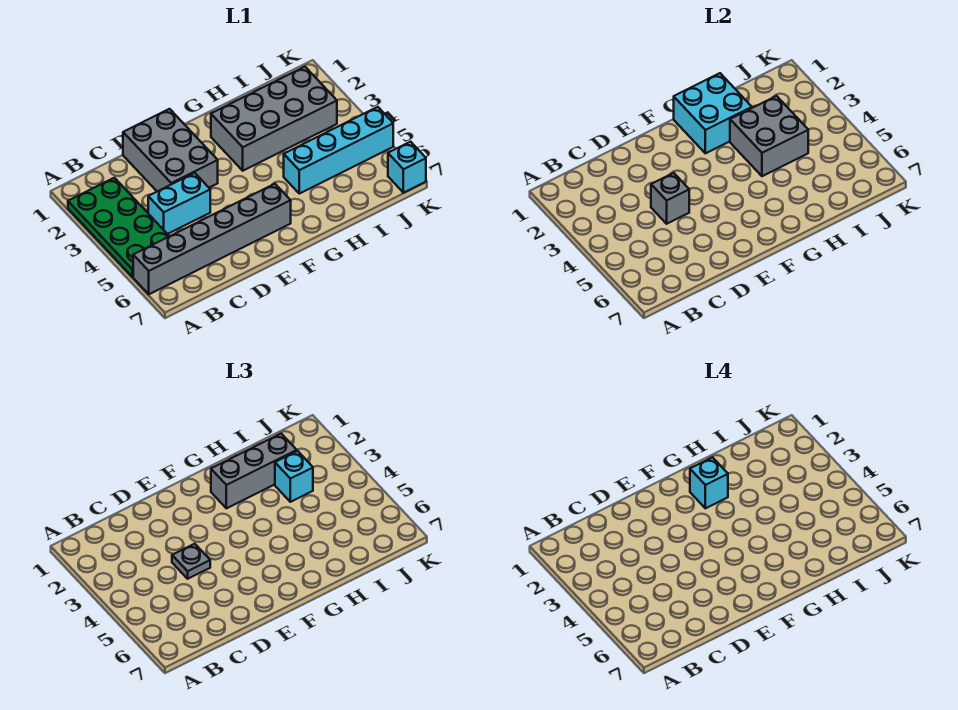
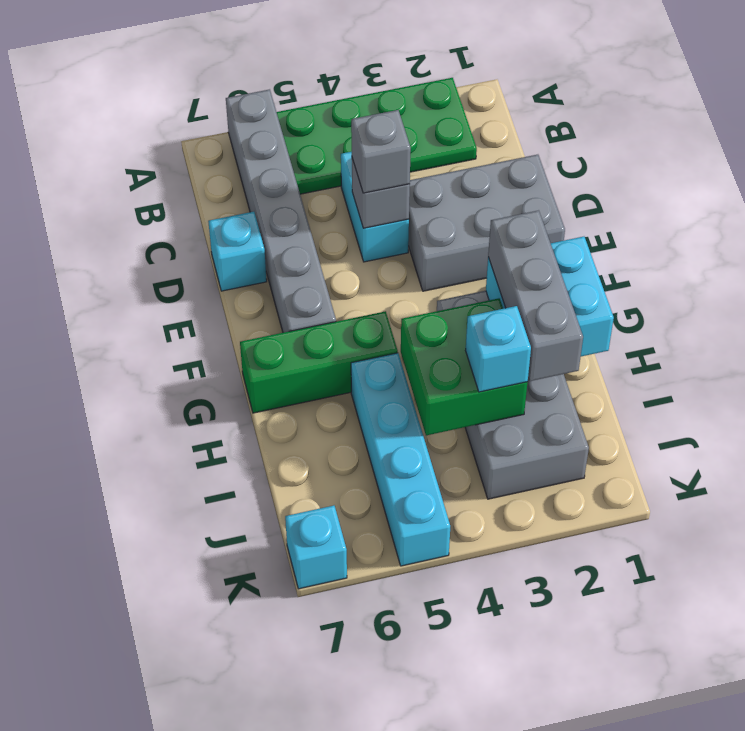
grey plate D4 level 3 -> grey brick D4 level 3
cyan brick G2 level 4 -> cyan brick D7 level 1
none -> green brick G5:G7 level 1
grey brick H3:I4 level 2 -> green brick H3:I4 level 2

